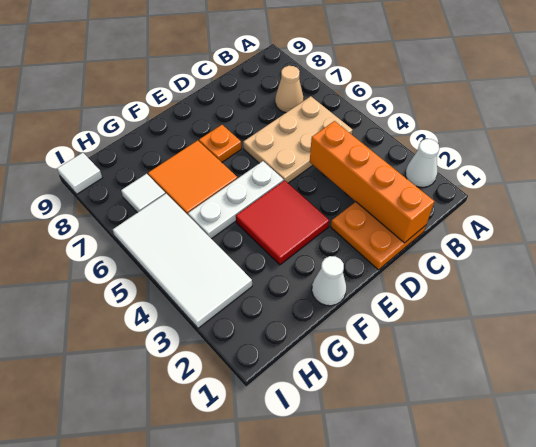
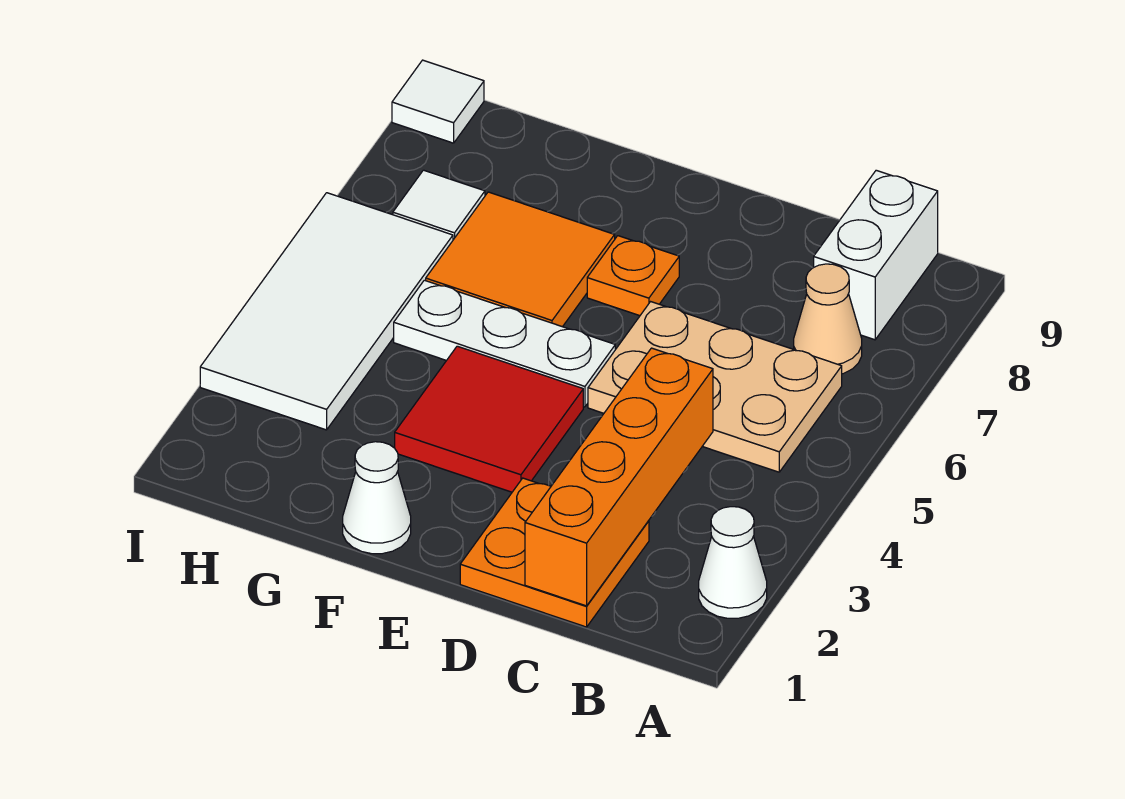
none -> white brick B8:B9 level 1

